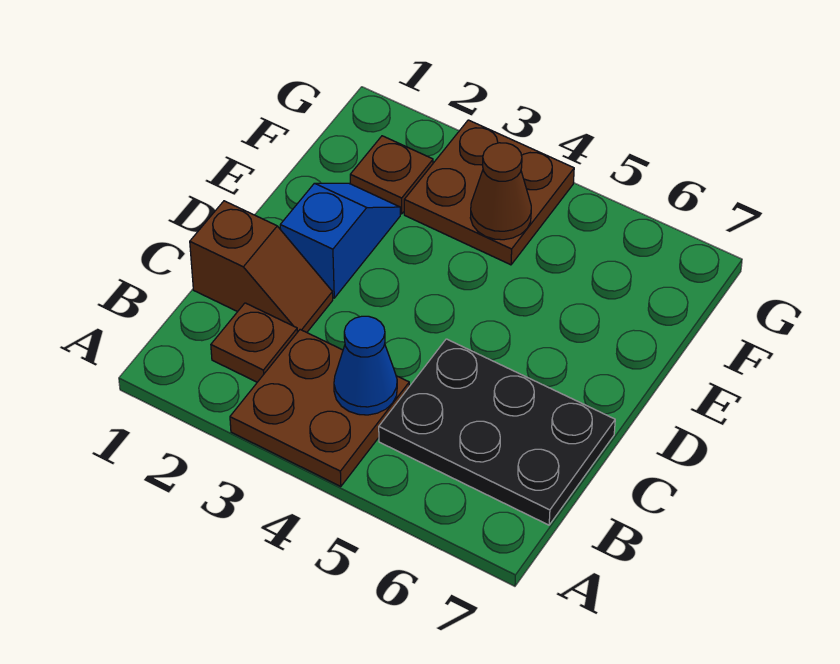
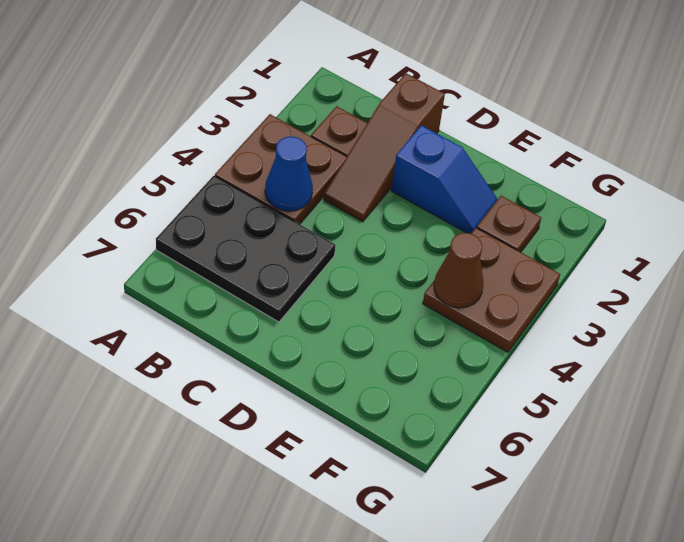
black plate B5:C7 level 1 -> black plate A5:C6 level 1
brown slope C1:C2 level 1 top 1 -> brown slope C1:C3 level 1 top 1

